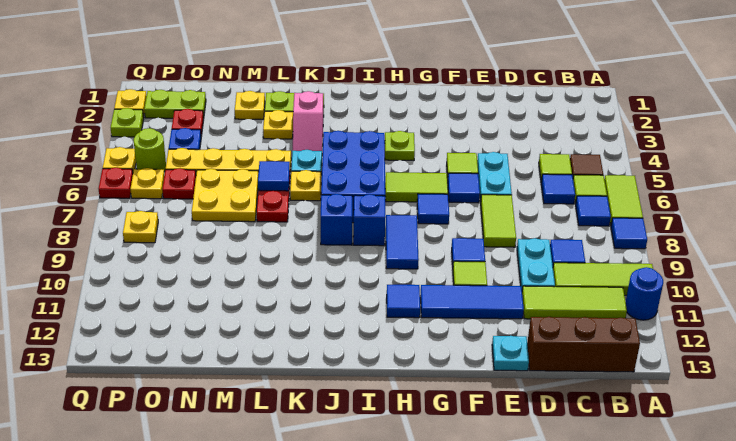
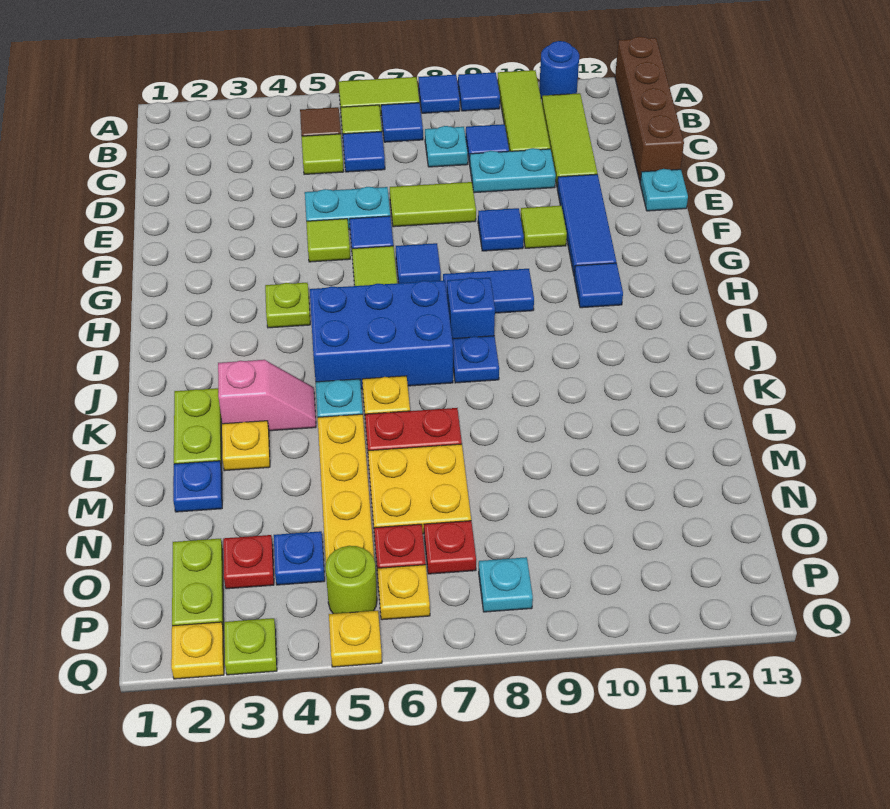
brown brick B13:D13 level 1 -> brown brick A13:D13 level 1
none -> cyan plate C8 level 1
blue brick J8 level 1 -> blue plate J8 level 1
blue tile L6 level 2 -> blue tile A9 level 1
yellow plate M2 level 1 -> blue plate M2 level 1
yellow plate P8 level 1 -> cyan plate P8 level 1
red plate Q6 level 1 -> red plate O7 level 1

